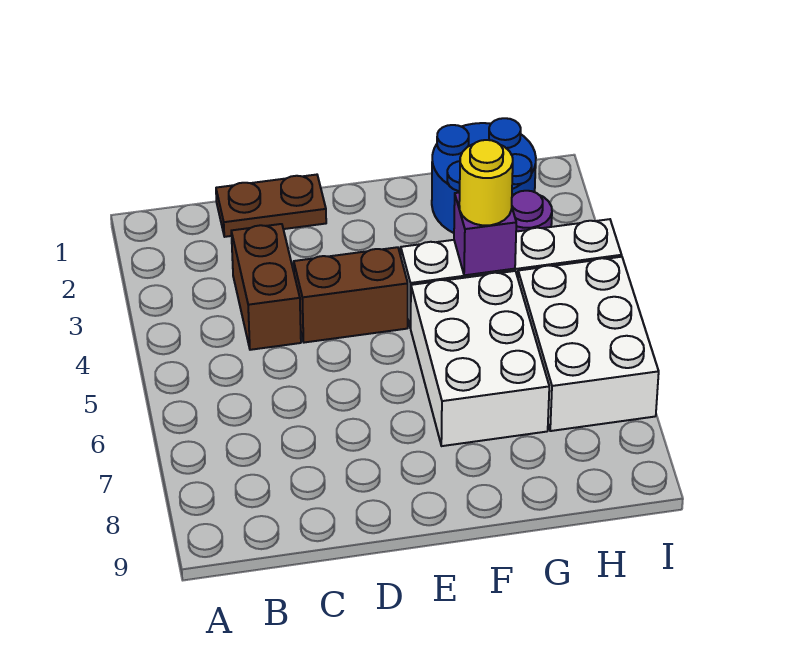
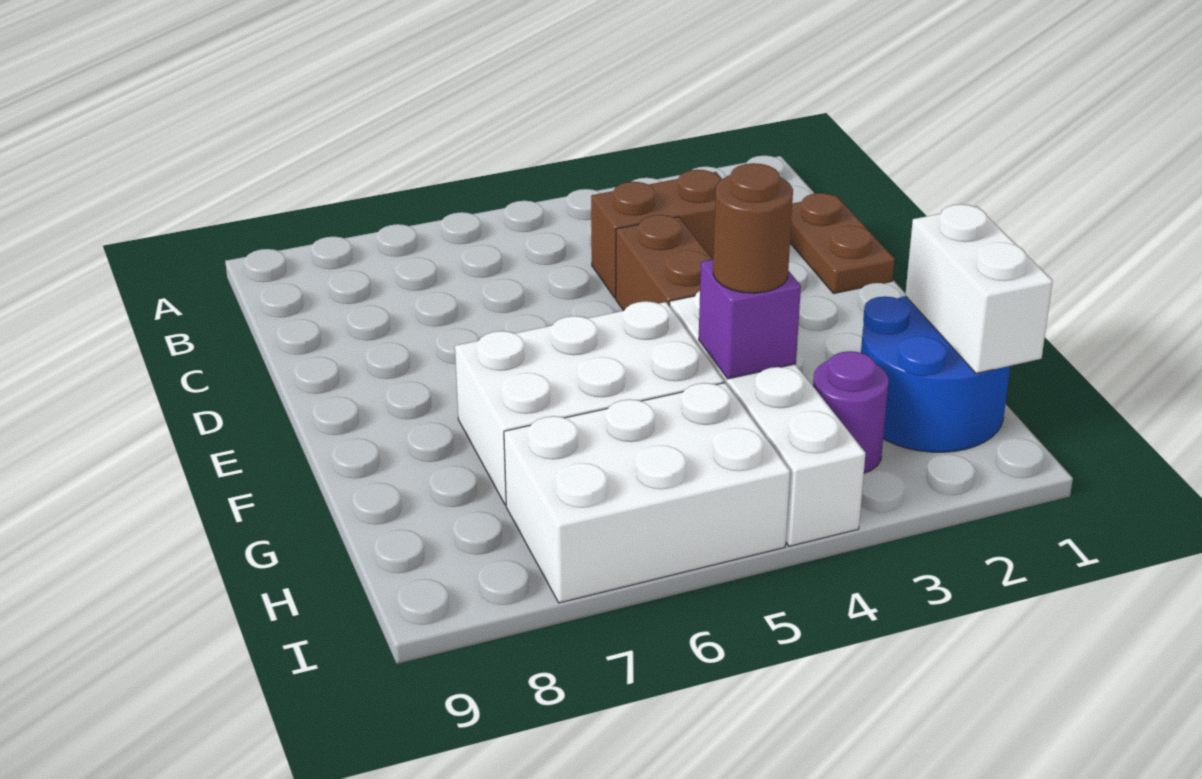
none -> white brick G1:H1 level 2
yellow round brick G4 level 3 -> brown round brick G4 level 3

